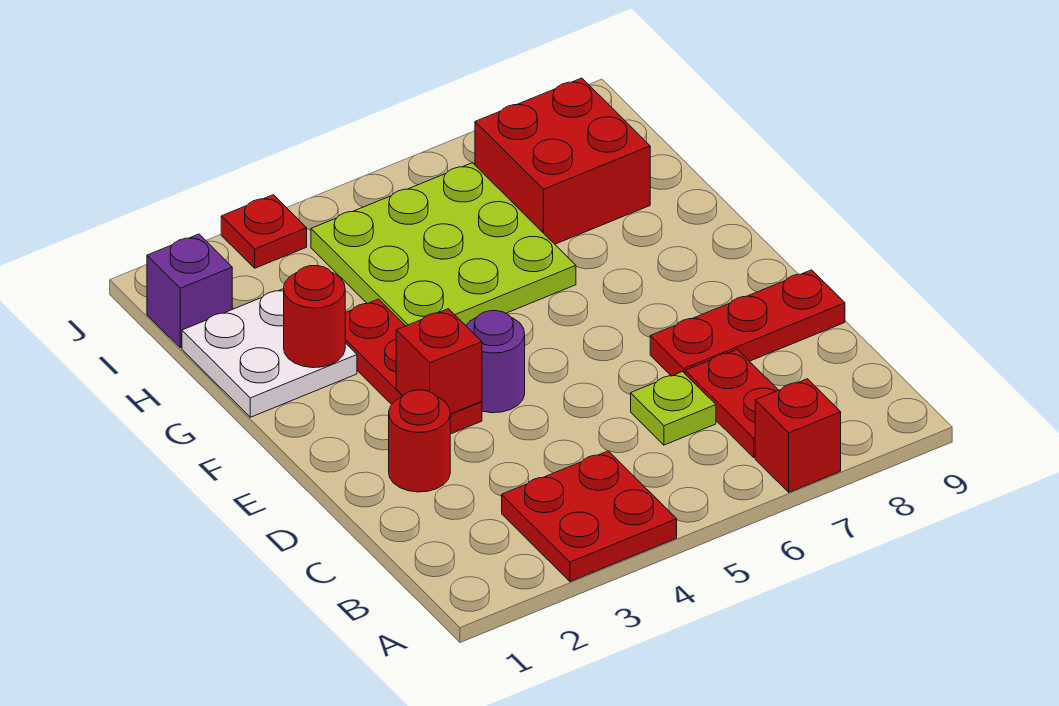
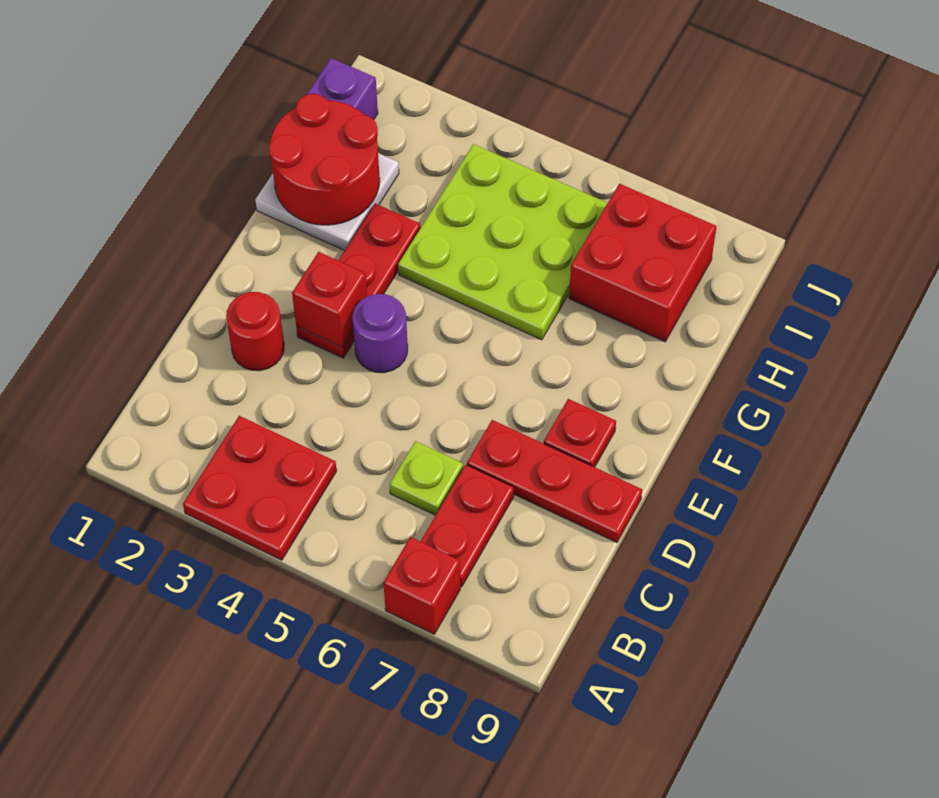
red round brick G2 level 2 -> red round brick G1:H2 level 2
red plate J3 level 1 -> red plate E8 level 1

